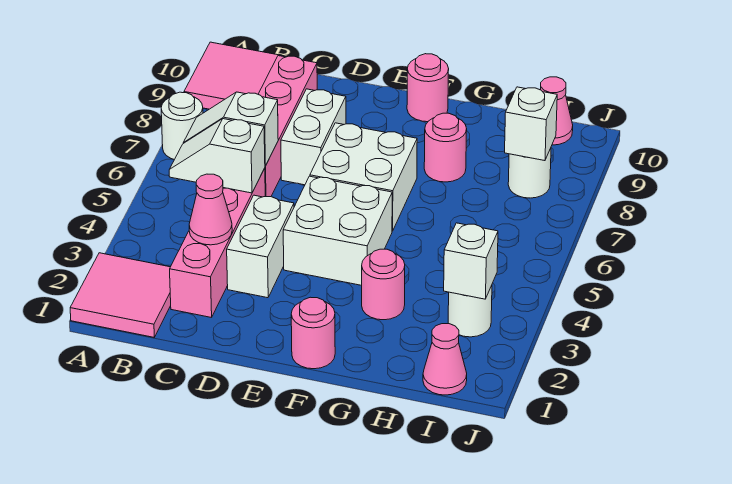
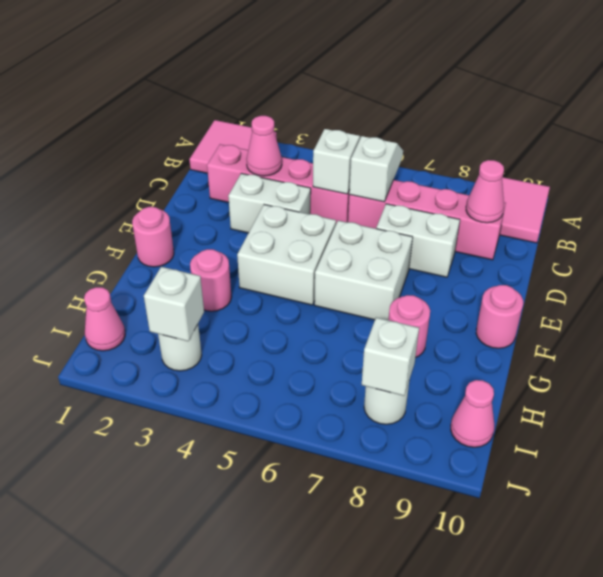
white round brick A7 level 1 -> none
none -> pink cone C9 level 2

